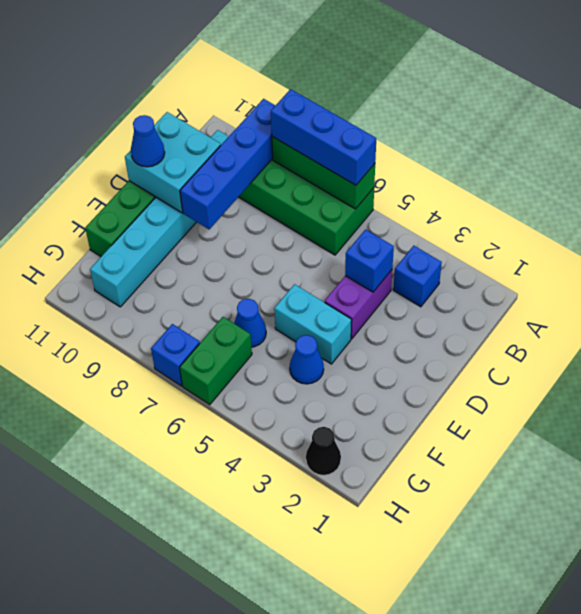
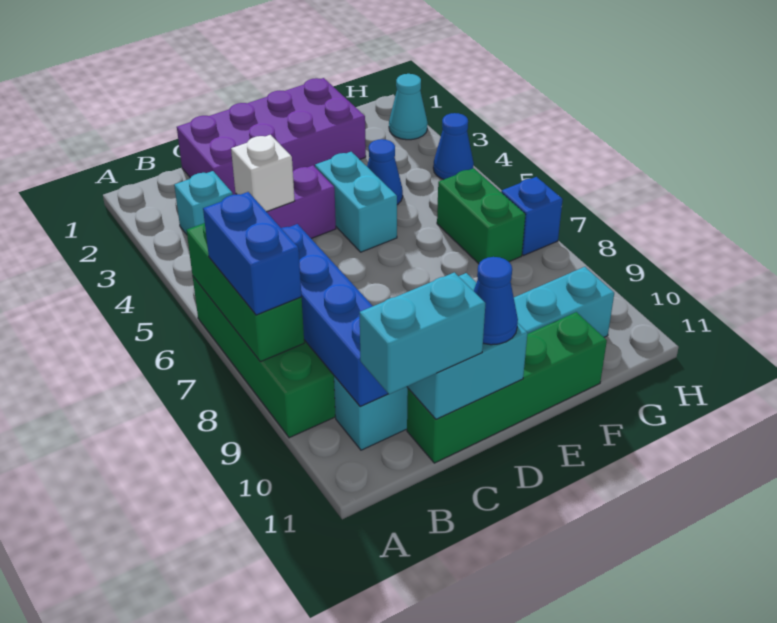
blue brick A6:A8 level 3 -> blue brick A7:A8 level 3
blue brick A9:D9 level 2 -> blue brick B7:B10 level 2
blue brick B3 level 1 -> cyan brick B3 level 1
none -> cyan brick B11:C11 level 3
none -> purple brick C1:F2 level 1
blue brick C4 level 2 -> white brick C4 level 2
blue cone F6 level 1 -> blue cone H4 level 1
green brick G6:H6 level 1 -> green brick G6:G7 level 1
black cone H2 level 1 -> cyan cone H2 level 1

